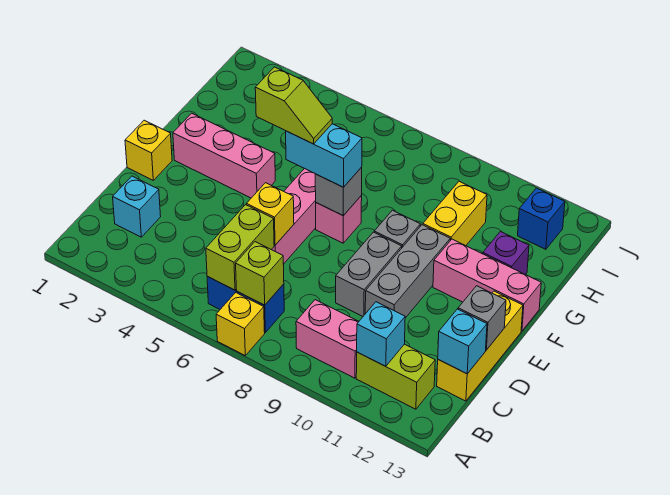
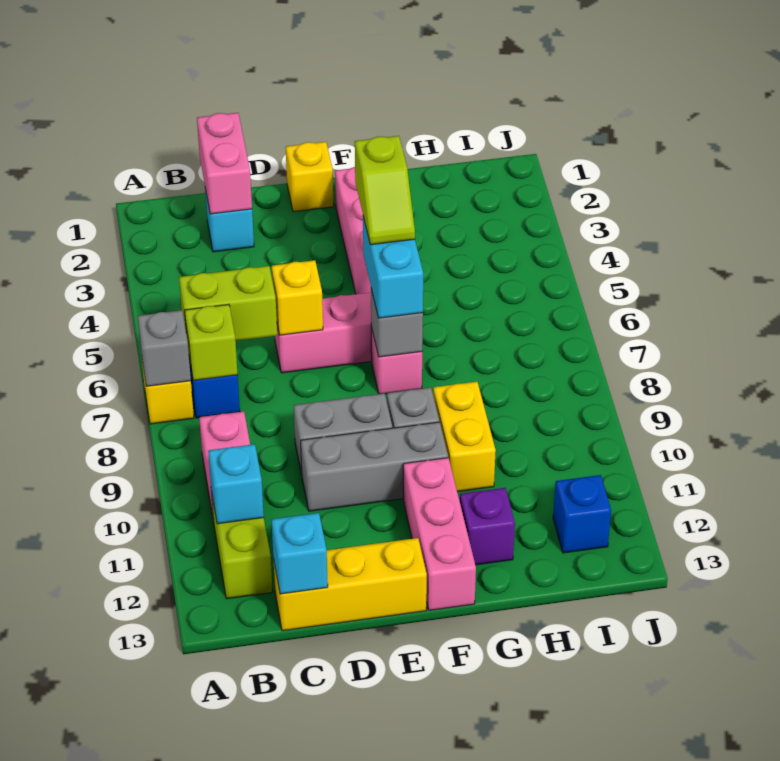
none -> pink brick C1:C2 level 2
grey brick D13 level 2 -> grey brick A7 level 2
yellow brick G10:H10 level 1 -> yellow brick G9:G10 level 1

